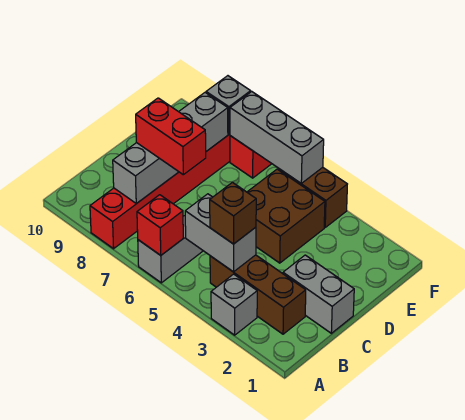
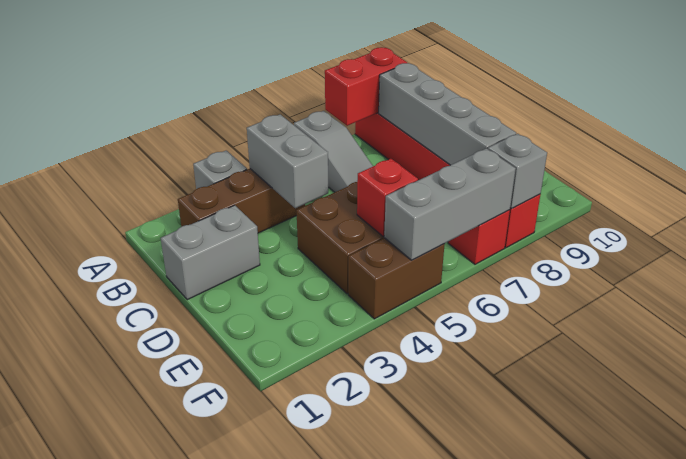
red brick A6 level 2 -> red brick E5 level 2
grey brick B4:B5 level 2 -> grey brick B4:C4 level 2
brown brick B4 level 3 -> none
red brick C7:C8 level 3 -> red brick A7:A8 level 2

